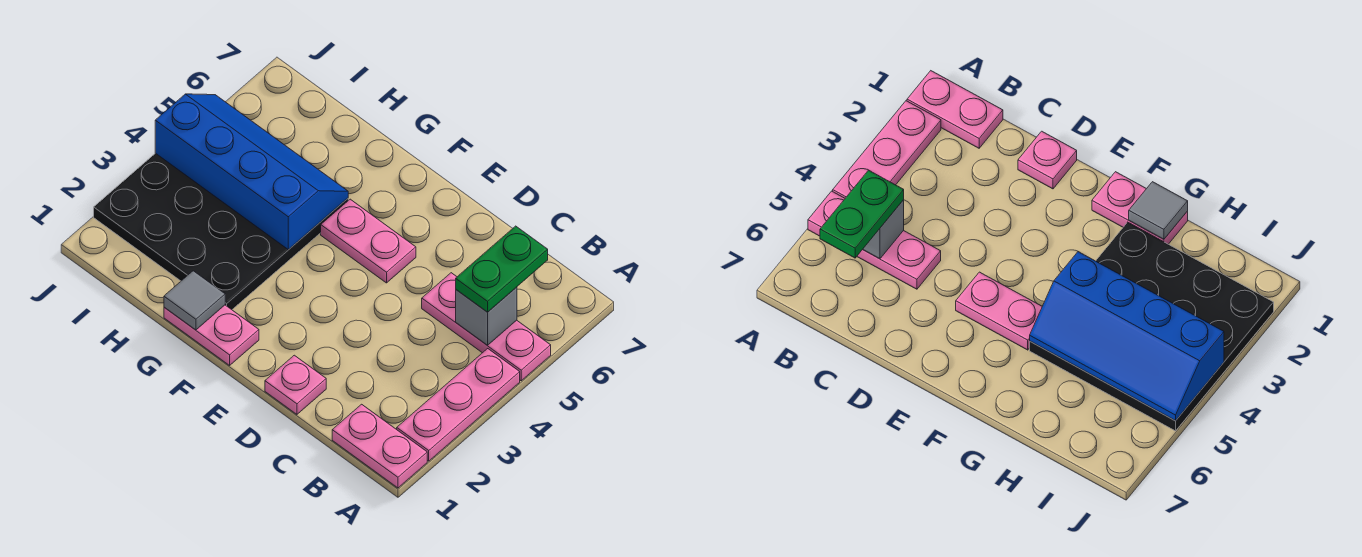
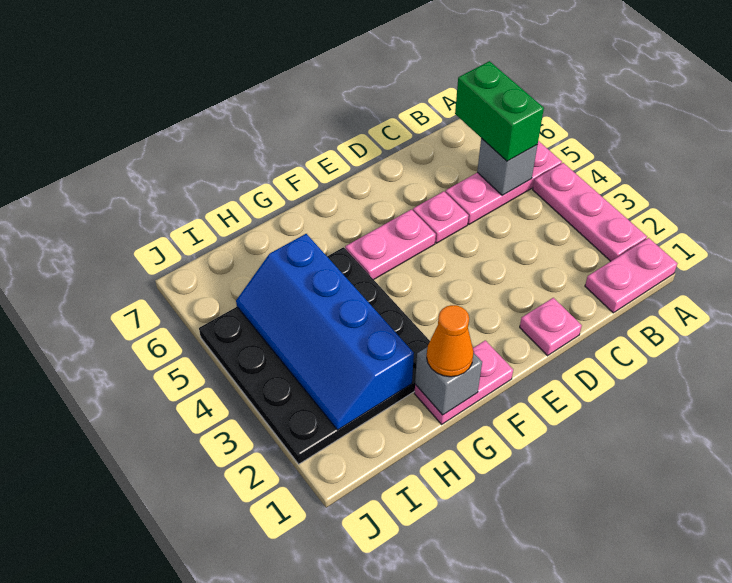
green plate B5:B6 level 3 -> green brick B5:B6 level 3
none -> pink plate D5 level 1
grey tile G1 level 2 -> grey brick G1 level 2
none -> orange cone G1 level 3
blue slope G4:J5 level 2 top 4 -> blue slope H2:I5 level 2 top H

